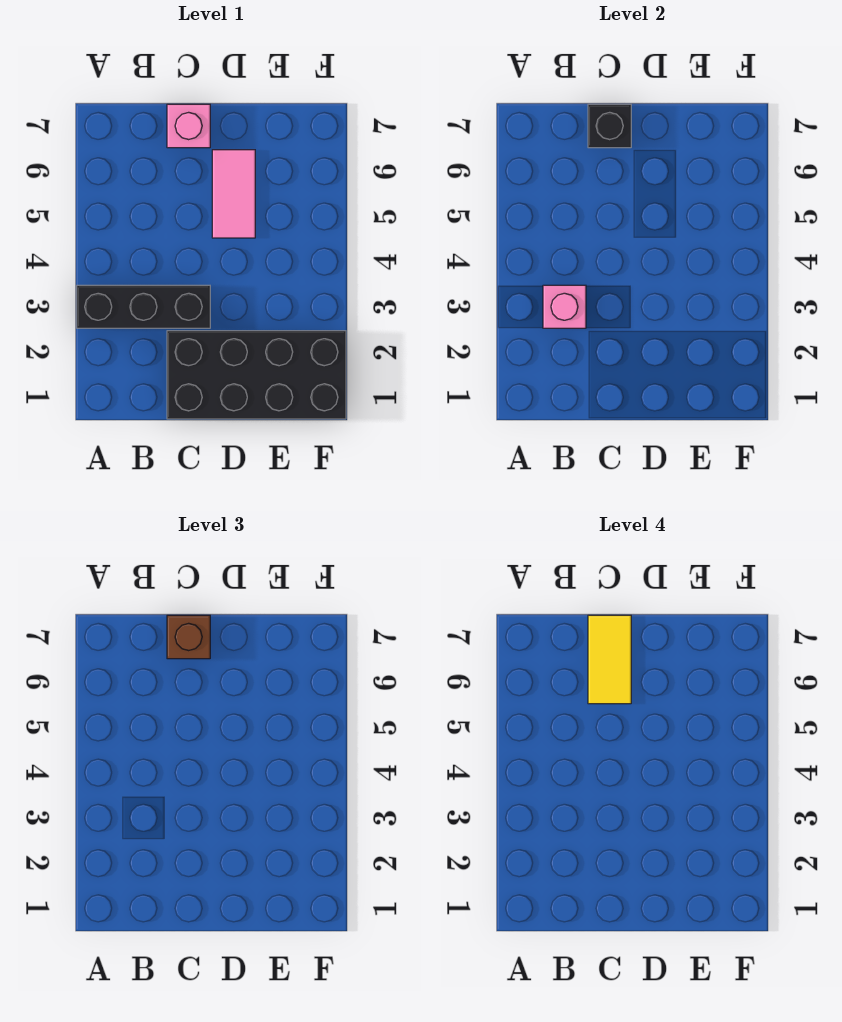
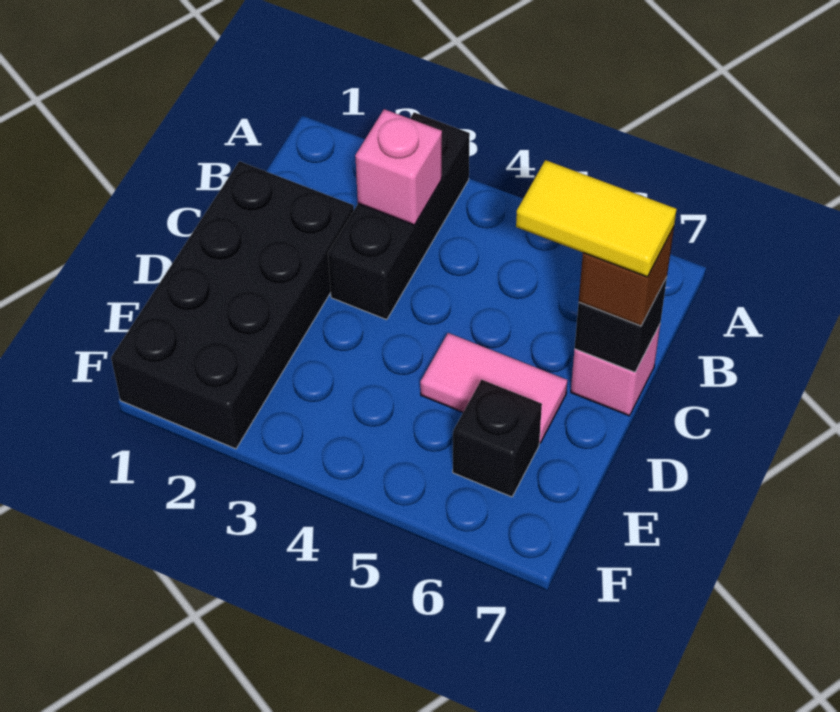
none -> black brick E6 level 1

